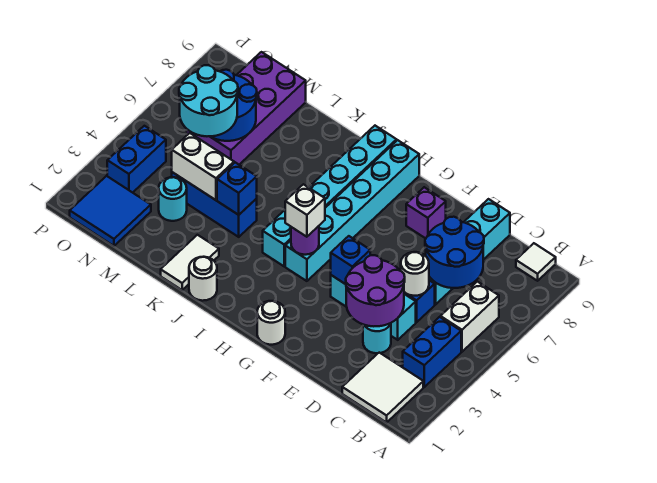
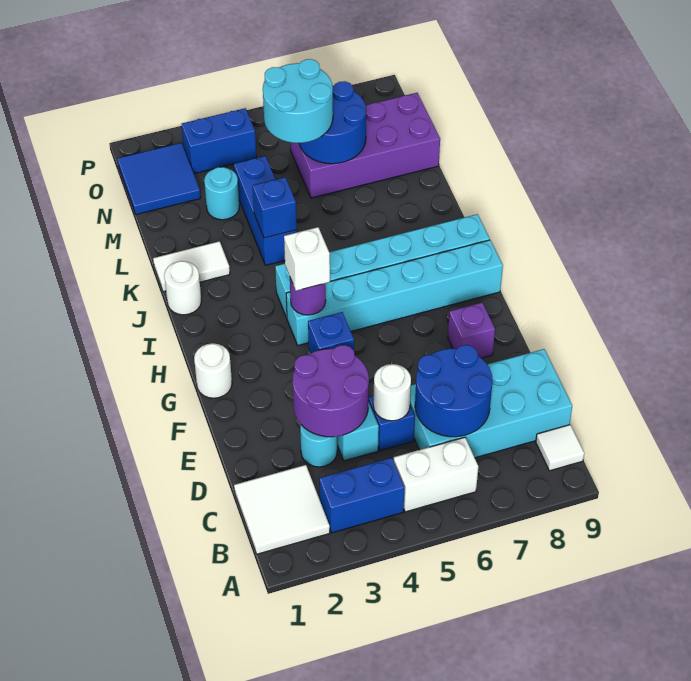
cyan brick D6:D9 level 1 -> cyan brick C6:D9 level 1
white brick L4:M4 level 2 -> none

